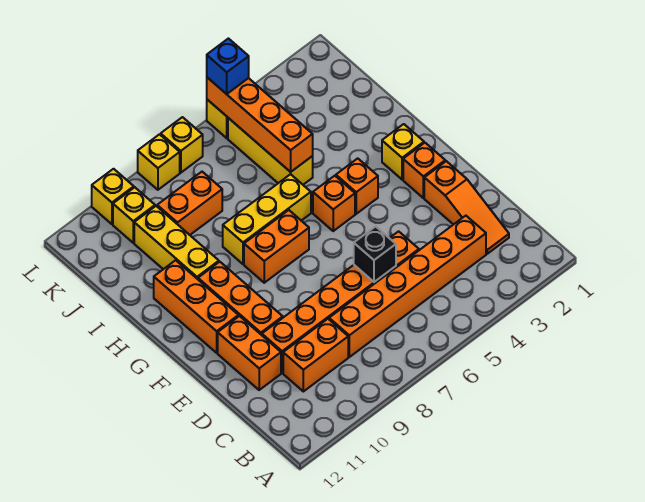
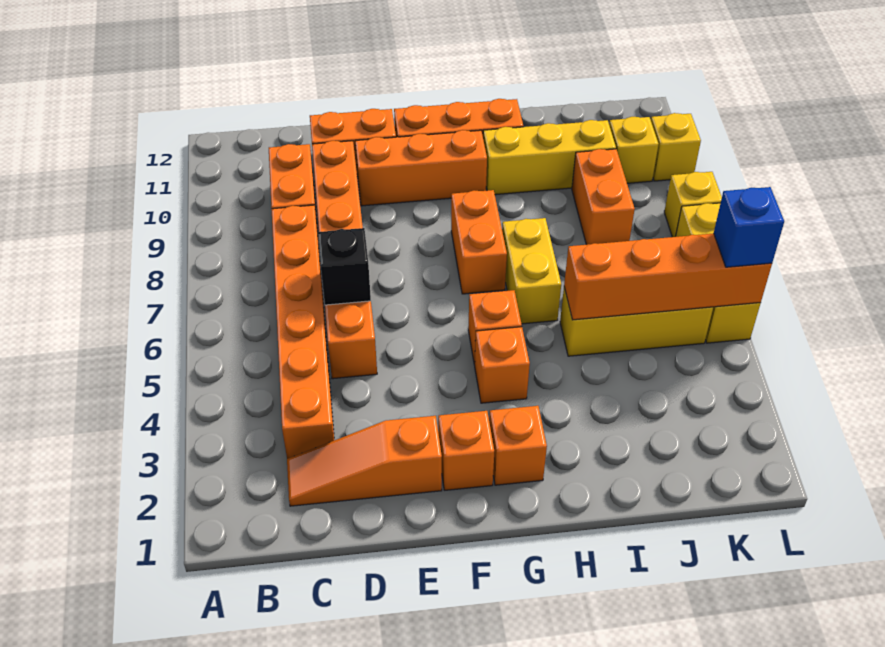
yellow brick G2 level 1 -> orange brick G2 level 1
yellow brick H6:H8 level 1 -> yellow brick H6:H7 level 1

